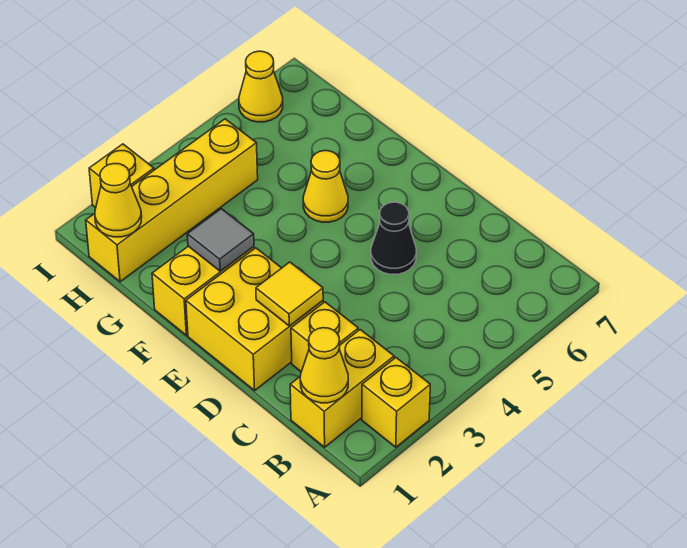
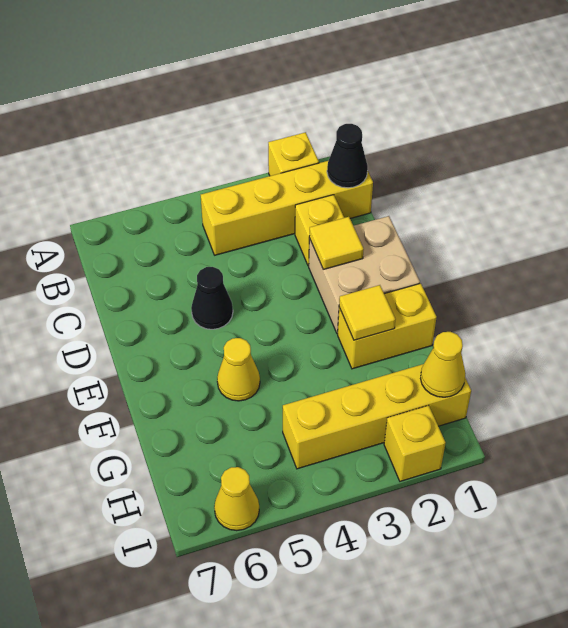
yellow brick B1:B2 level 1 -> yellow brick B1:B4 level 1
yellow cone B1 level 2 -> black cone B1 level 2
yellow brick D1:E2 level 1 -> tan brick D1:E2 level 1
grey tile F2 level 2 -> yellow tile F2 level 2

